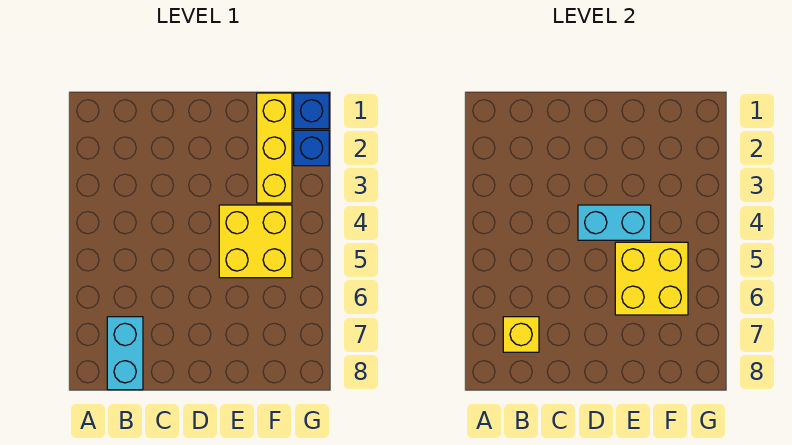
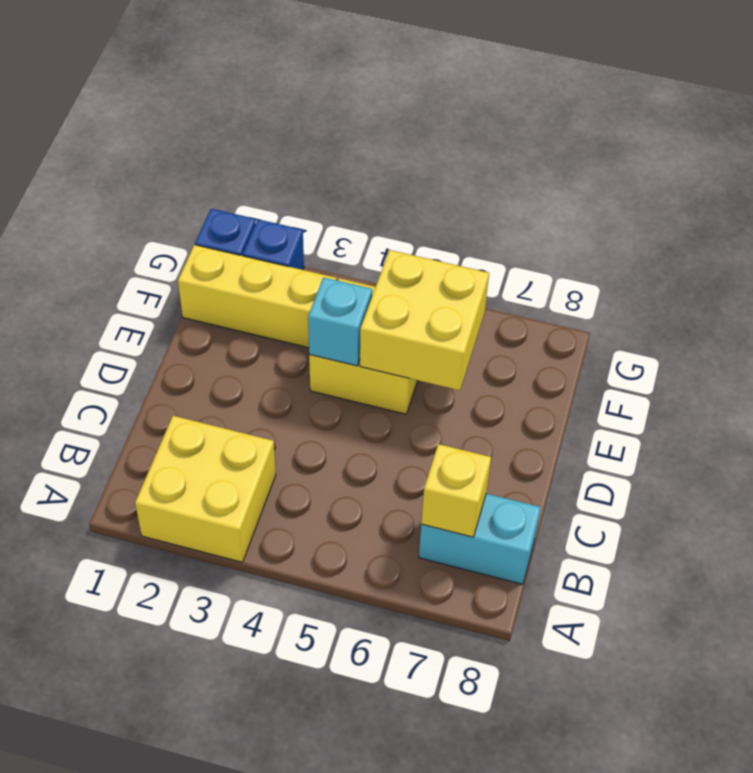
none -> yellow brick A2:B3 level 1
cyan brick D4:E4 level 2 -> cyan brick E4 level 2

